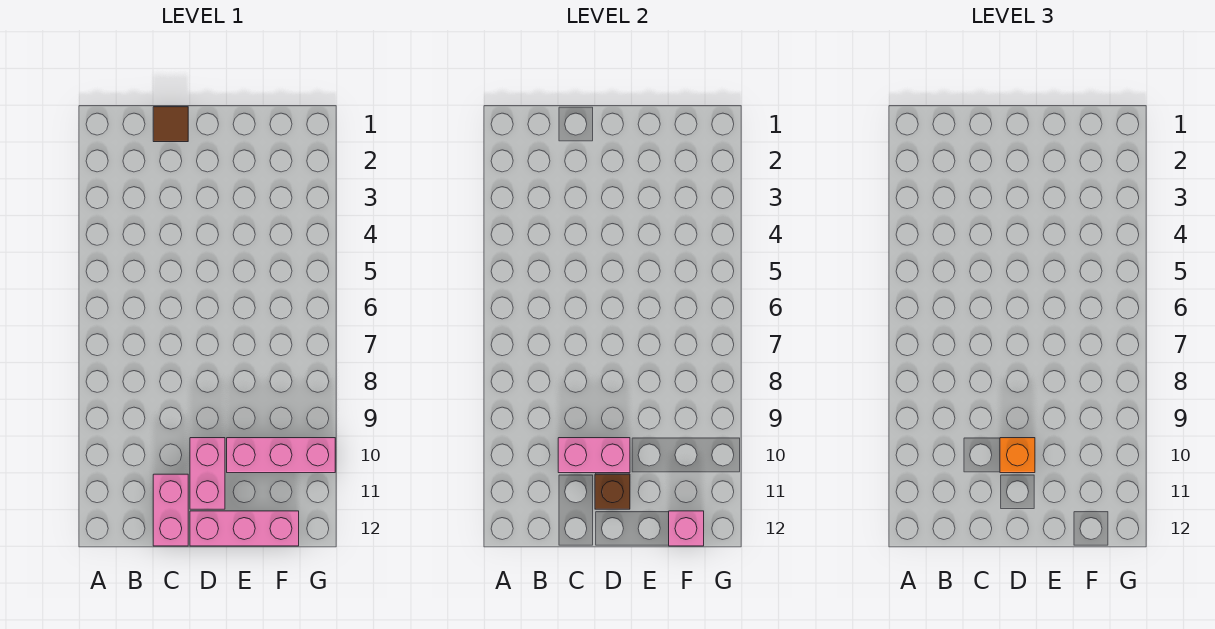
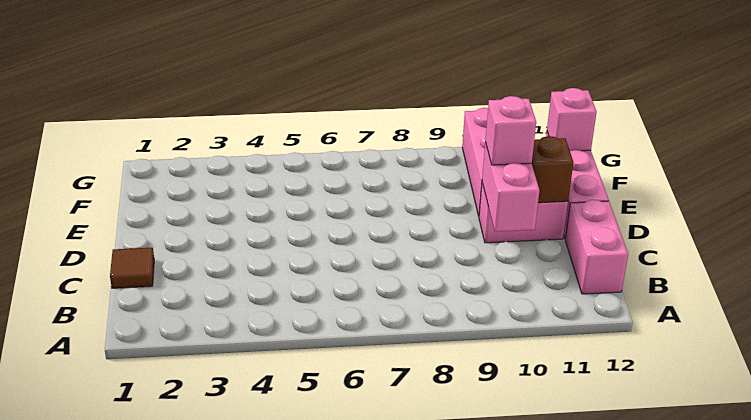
pink brick C11:C12 level 1 -> pink brick B12:C12 level 1
orange brick D10 level 3 -> pink brick D10 level 3

